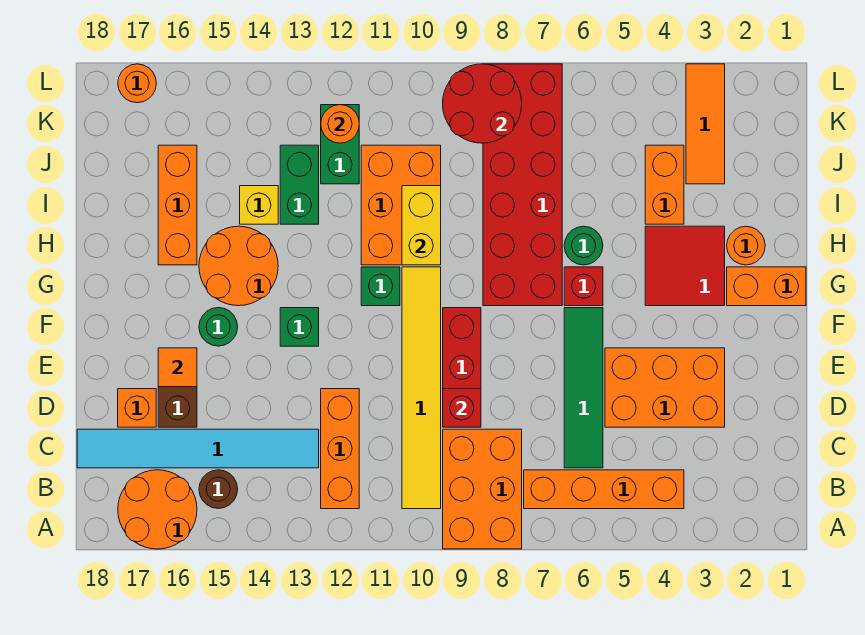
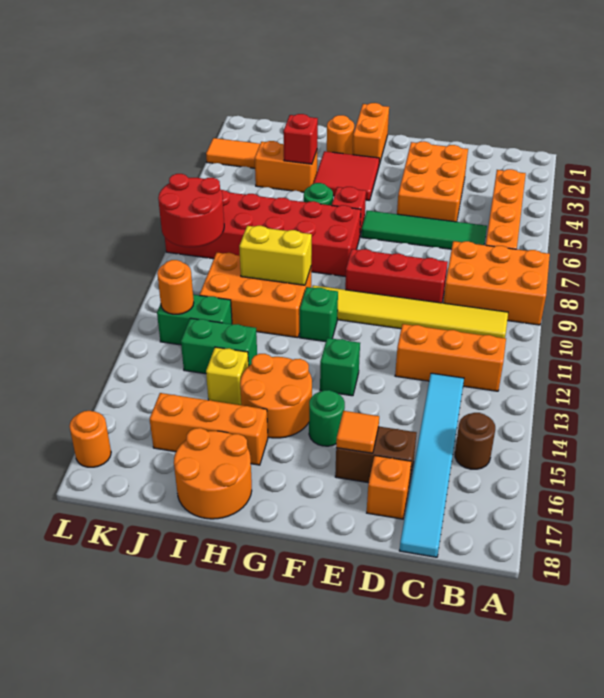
orange round brick A16:B17 level 1 -> orange round brick H17:I18 level 1
red brick D9 level 2 -> red brick I4 level 2

